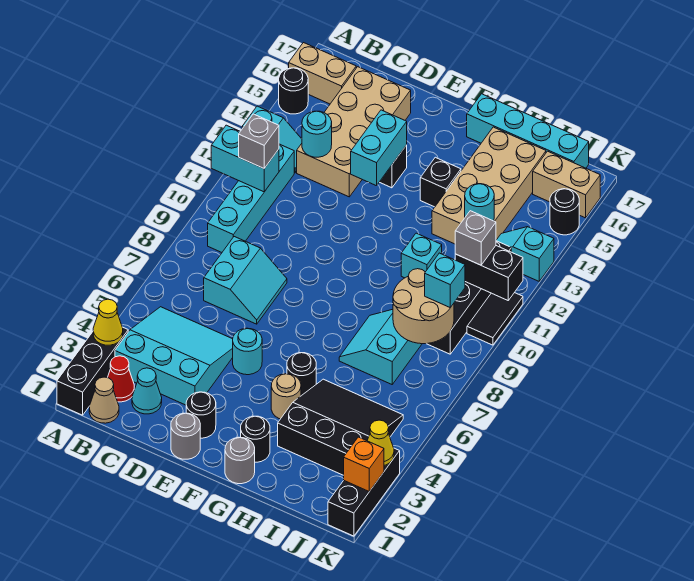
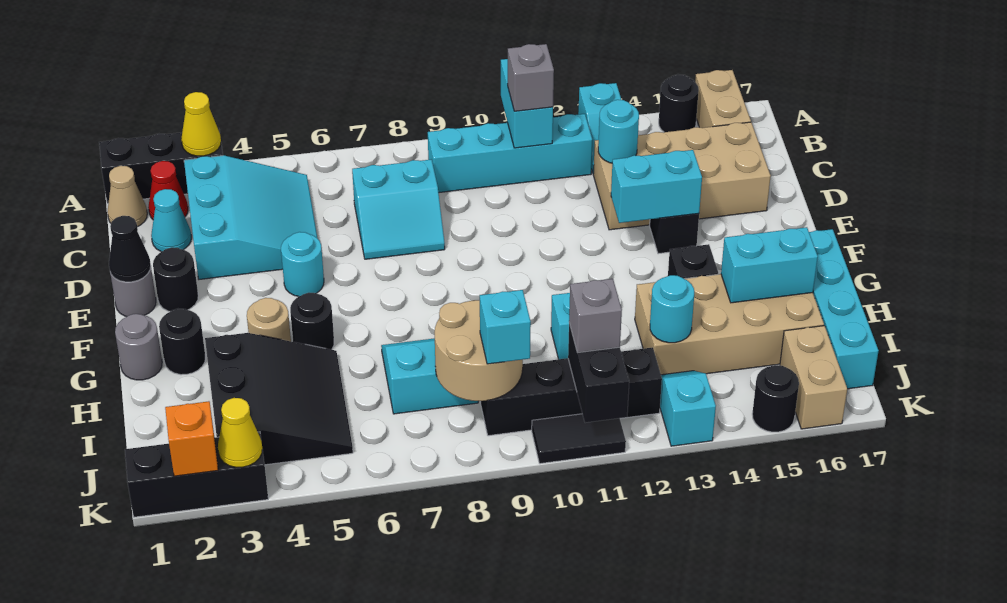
none -> black cone E1 level 2
none -> cyan brick H15:H16 level 2

